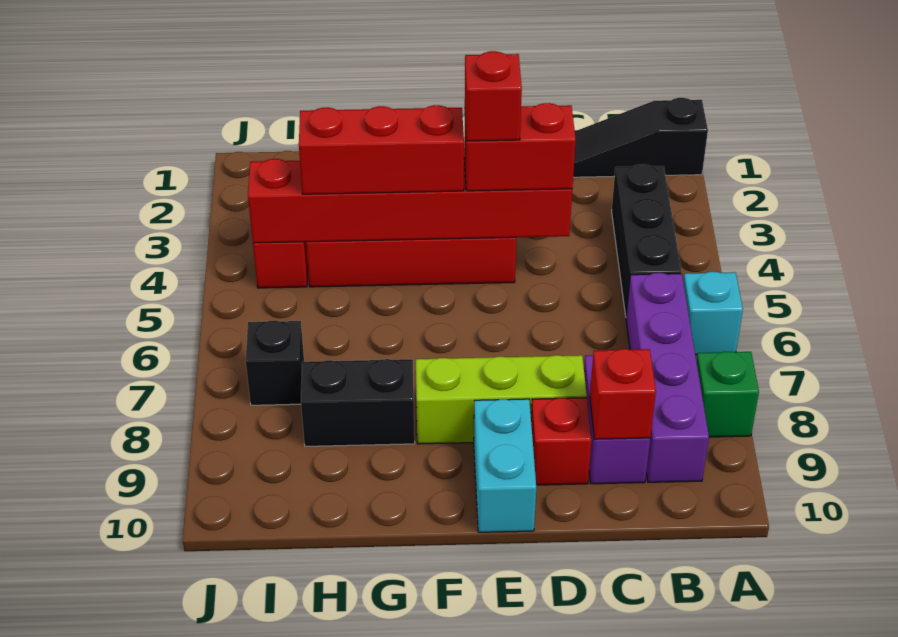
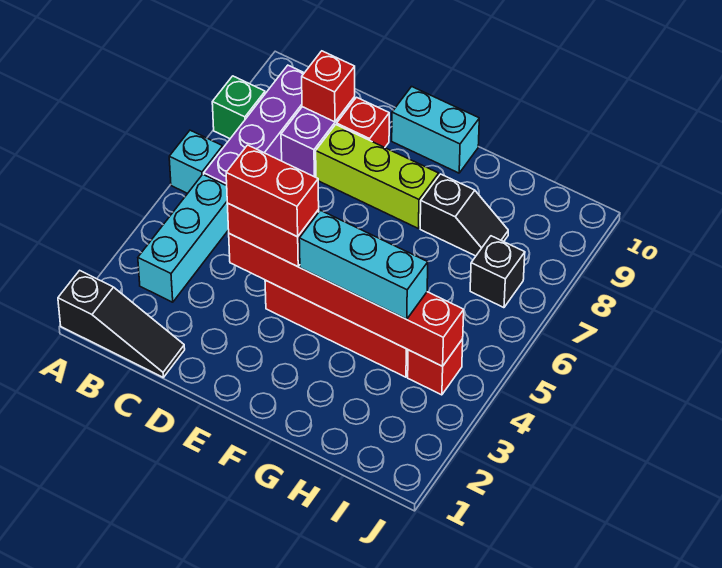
black brick B3:B5 level 1 -> cyan brick B3:B5 level 1
red brick E4 level 4 -> red brick D4:E4 level 4
cyan brick E9:E10 level 1 -> cyan brick E10:F10 level 1
red brick F4:H4 level 3 -> cyan brick F4:H4 level 3
black brick G8:H8 level 1 -> black slope G8:H8 level 1 top G

